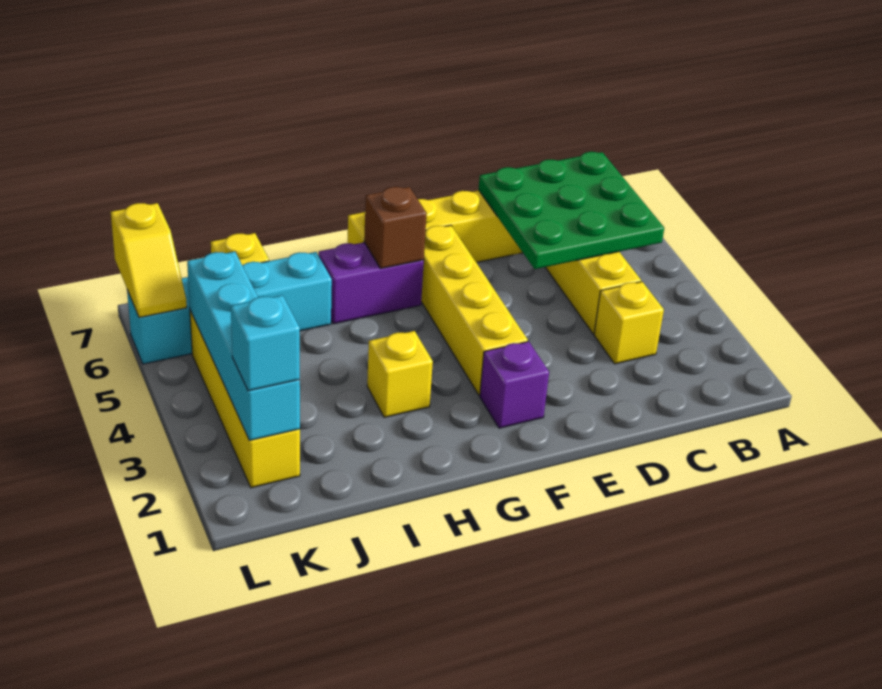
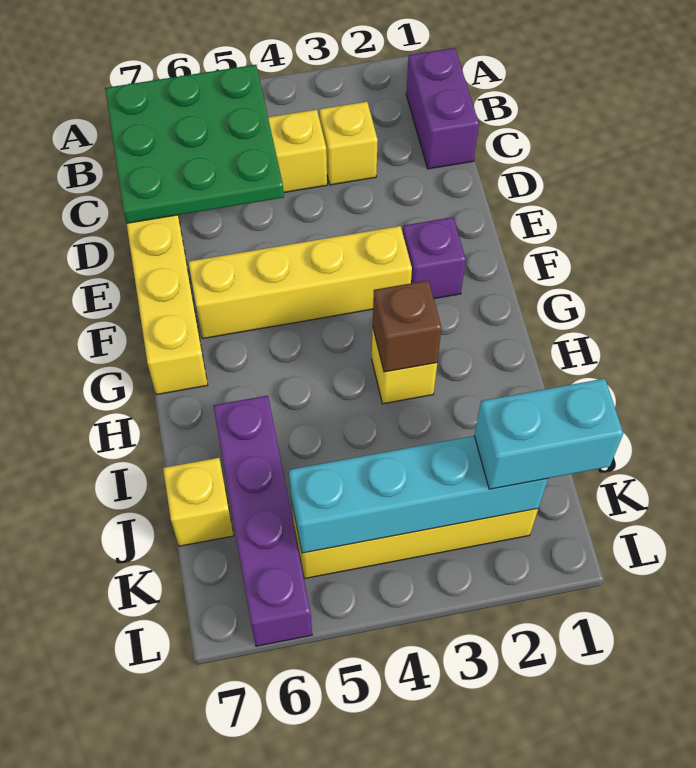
purple brick G6:H6 level 1 -> purple brick B1:C1 level 1
brown brick G6 level 2 -> brown brick H3 level 2
cyan brick I6:L6 level 1 -> purple brick I6:L6 level 1
cyan brick K2 level 3 -> cyan brick K1:K2 level 3
yellow slope L6:L7 level 2 top 7 -> none

